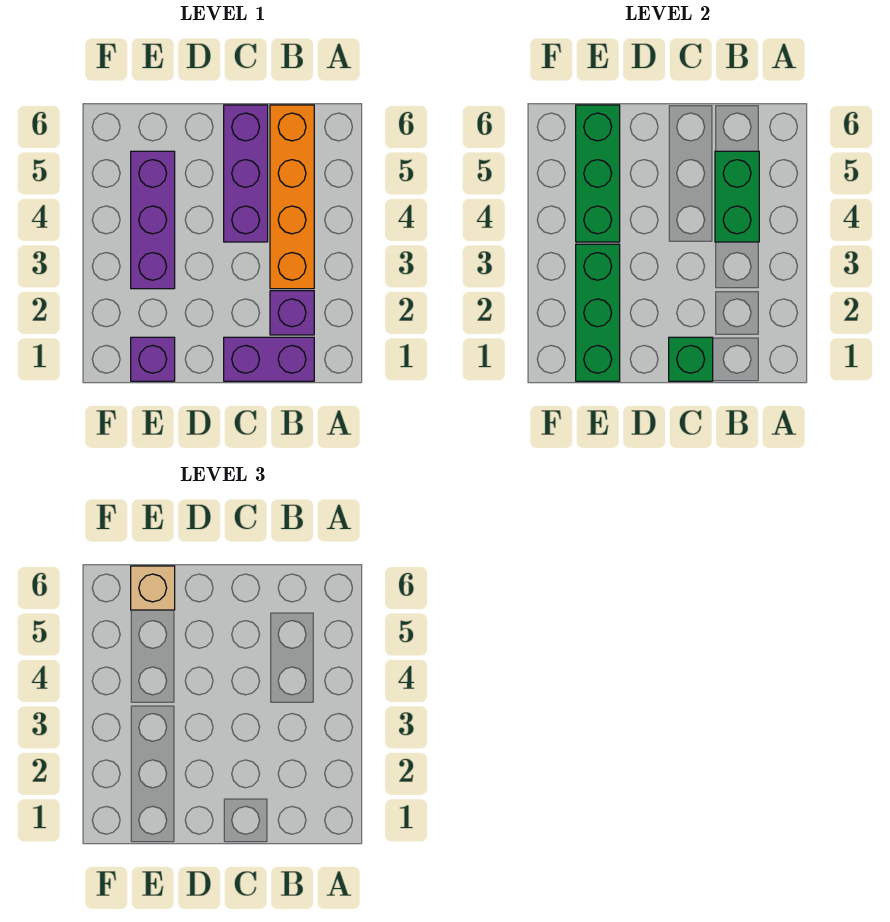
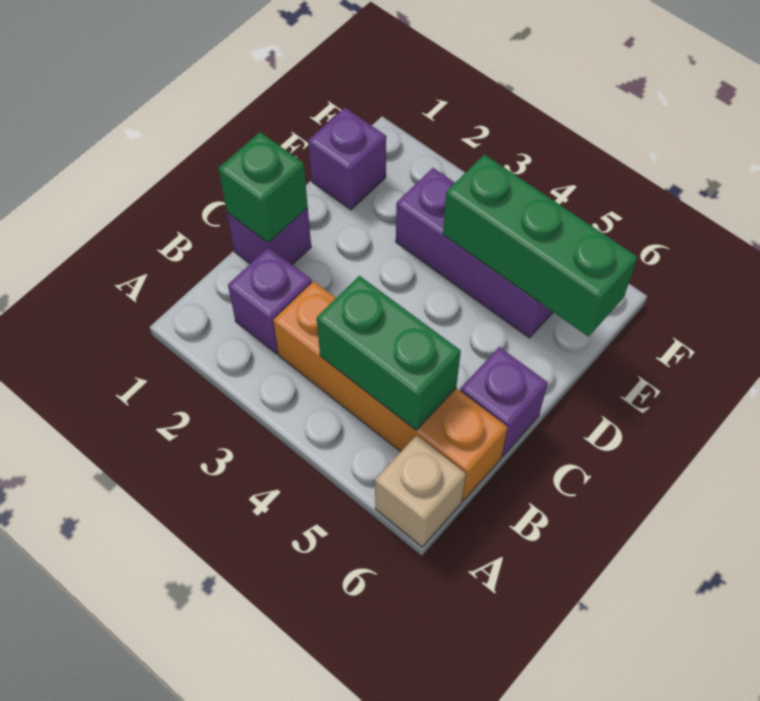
purple brick B1:C1 level 1 -> purple brick C1 level 1
purple brick C4:C6 level 1 -> purple brick C6 level 1
green brick E1:E3 level 2 -> none
tan brick E6 level 3 -> tan brick A6 level 1

